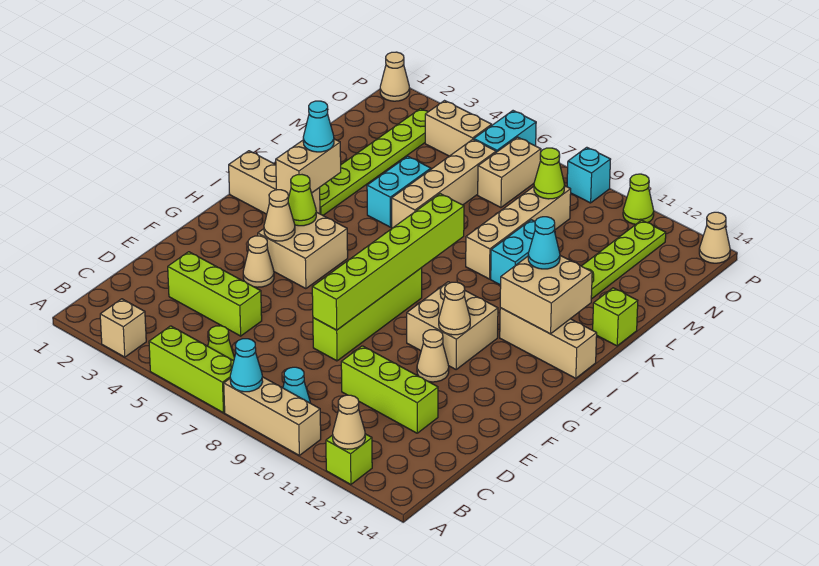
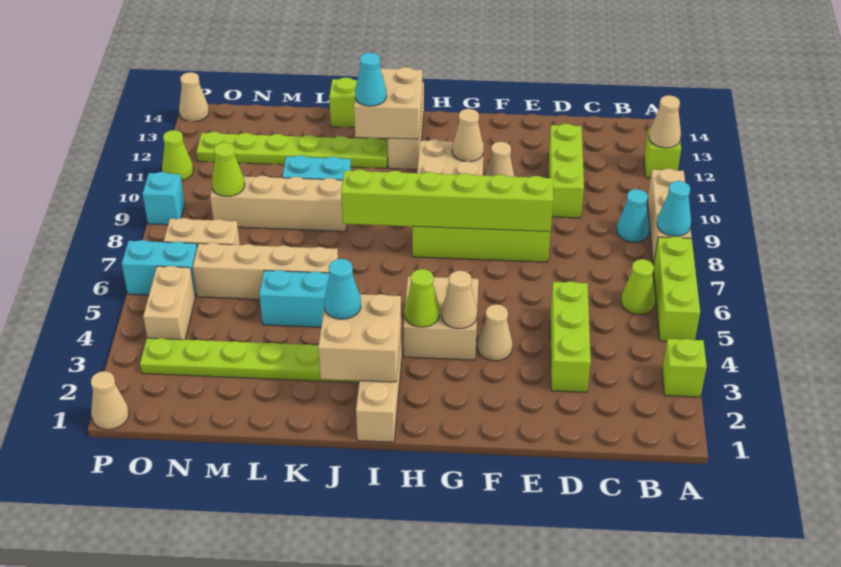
tan brick A3 level 1 -> lime brick A3 level 1
tan brick I3:J3 level 2 -> tan brick I2:J3 level 2

